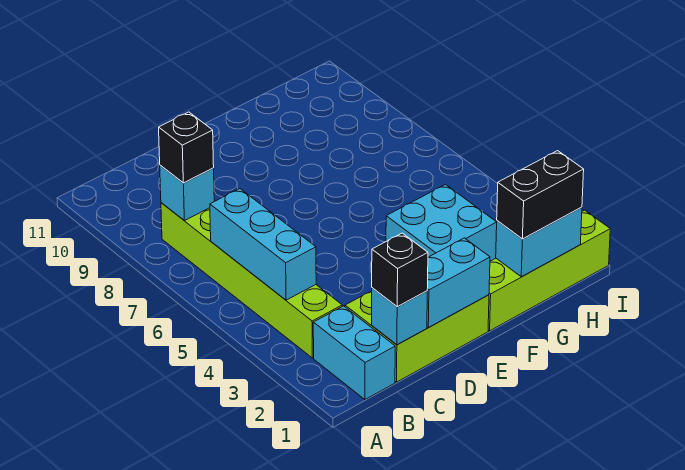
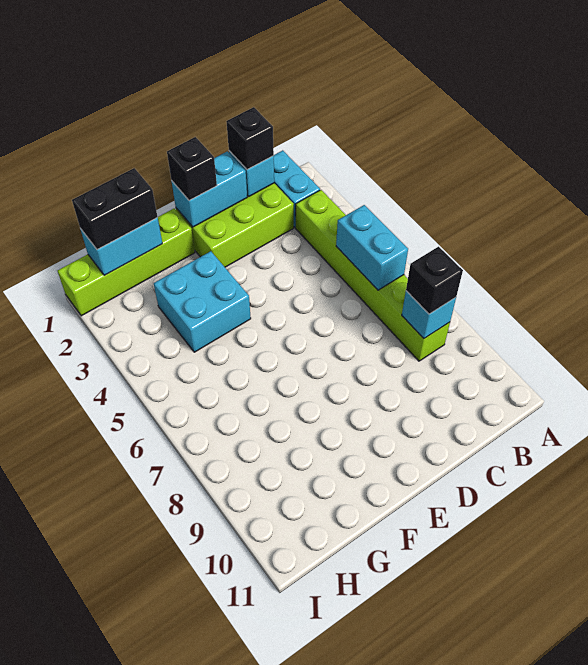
cyan brick B4:B6 level 2 -> cyan brick B5:B6 level 2
none -> black brick E1 level 3

